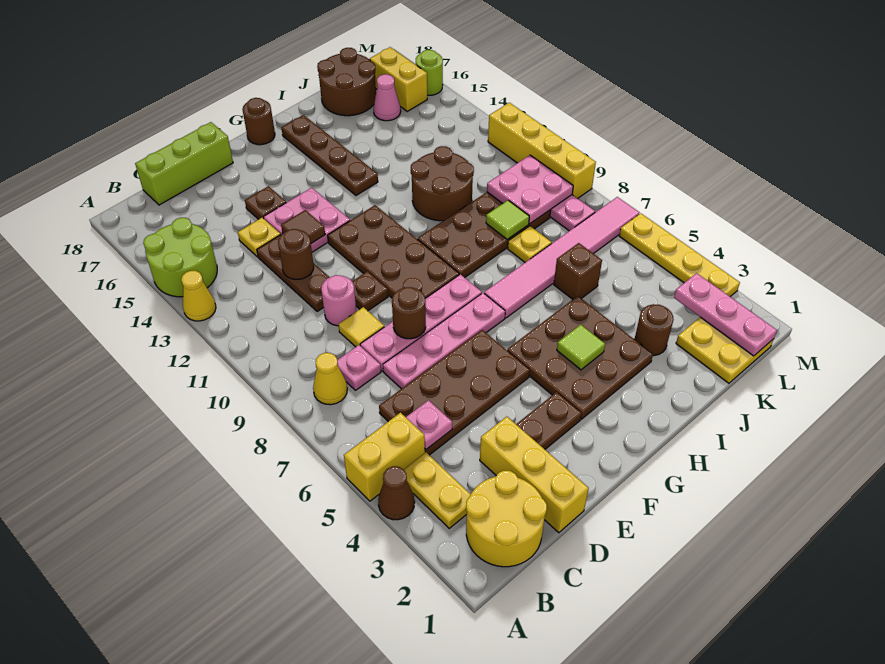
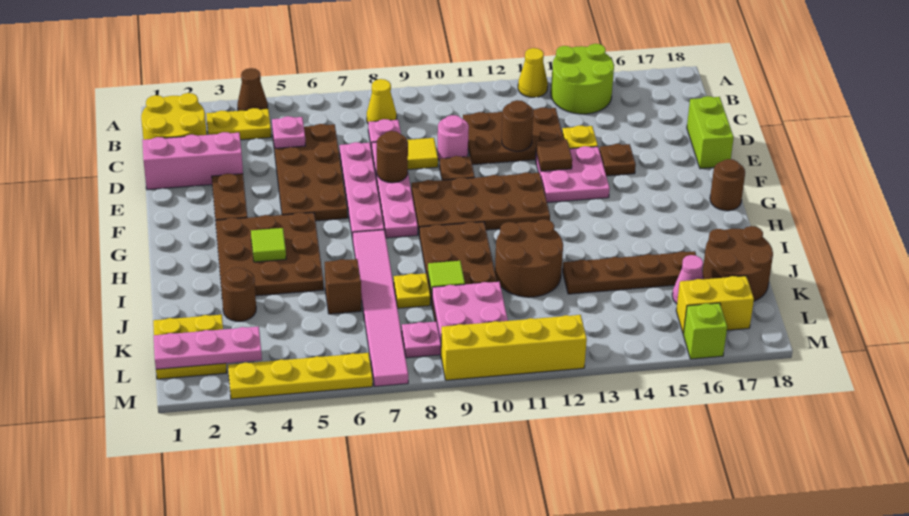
yellow brick A5:B5 level 1 -> none
lime brick C18:E18 level 1 -> lime brick D18:E18 level 1
yellow brick D1:D3 level 1 -> pink brick D1:D3 level 1
brown plate D11:D13 level 1 -> brown plate C11:D13 level 1
brown plate H14:H17 level 1 -> brown plate J13:J16 level 1
lime round brick M16 level 1 -> lime brick M16 level 1

